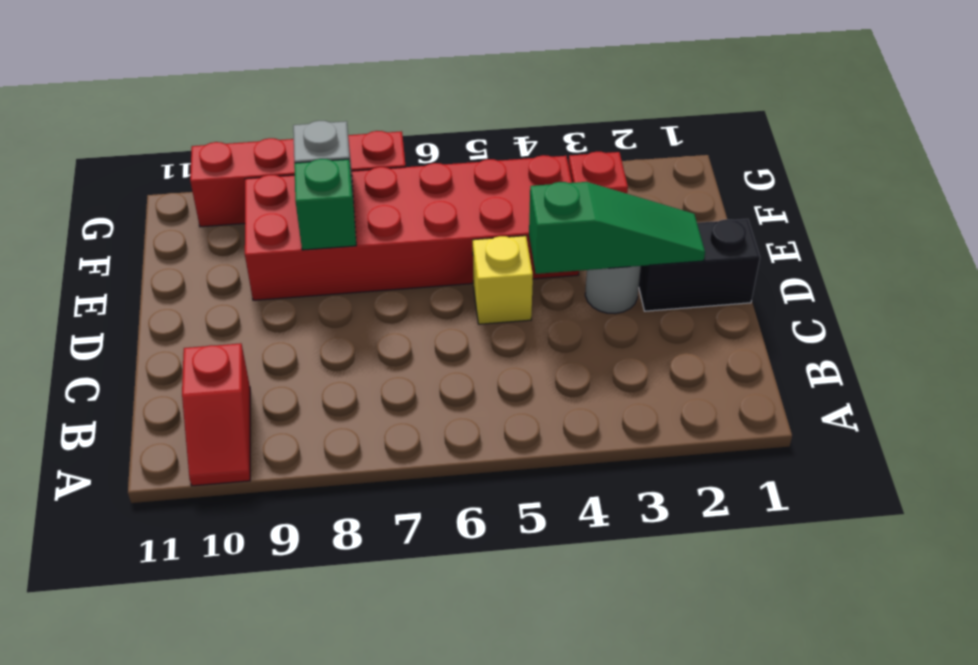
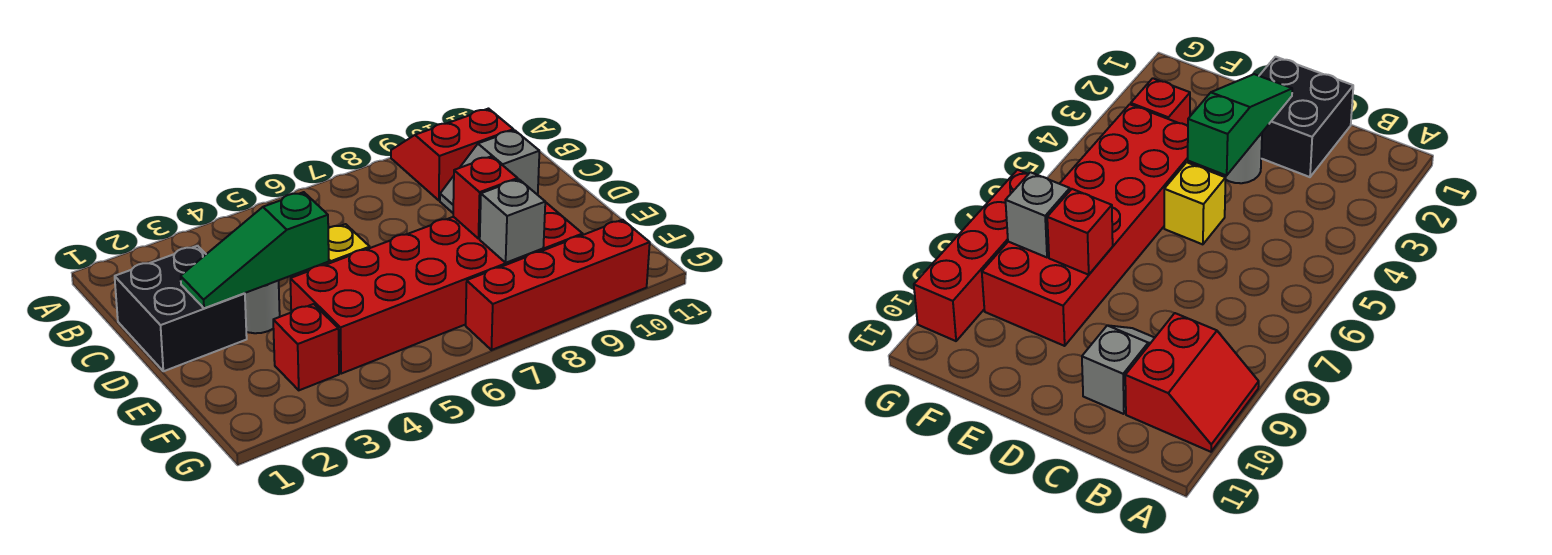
red slope A10:B10 level 1 top B -> red slope A9:B10 level 1 top B
none -> grey slope C9:C10 level 1 top 10
black brick D1:D2 level 1 -> black brick C1:D2 level 1
green brick E8 level 2 -> red brick E8 level 2

